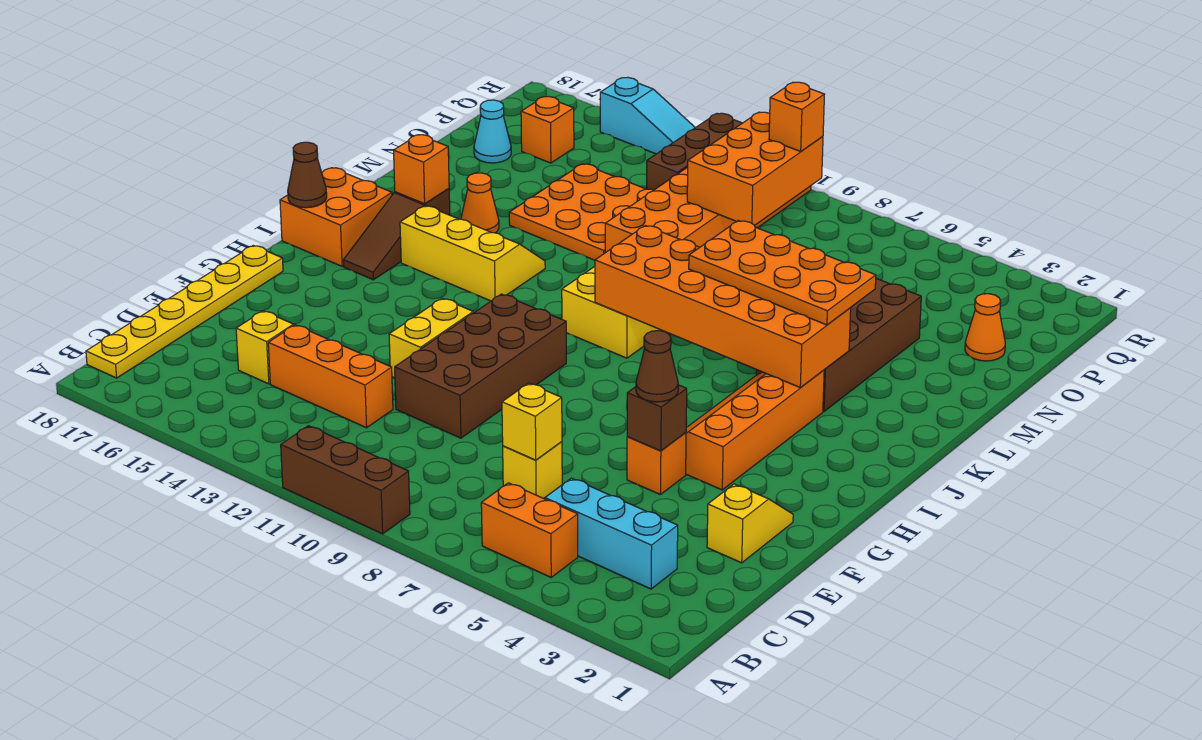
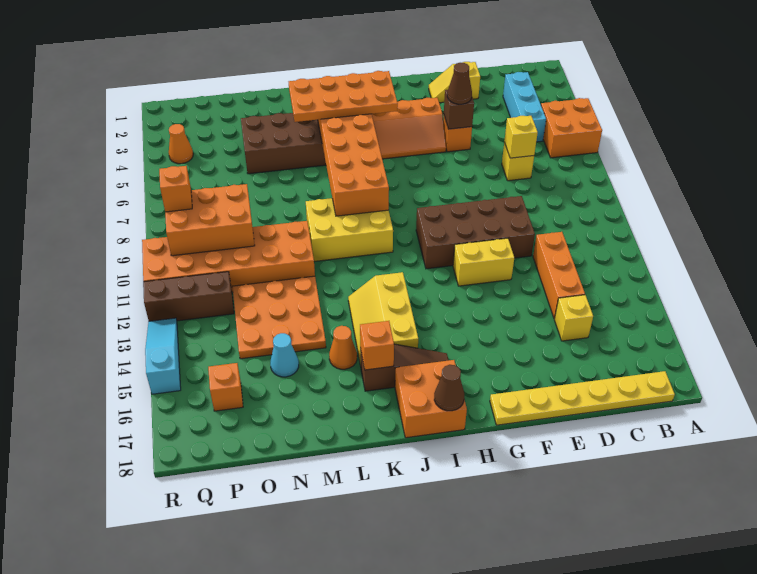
brown brick A9:A11 level 1 -> none
orange brick B5:B6 level 1 -> orange brick A5:B6 level 1
orange plate K4:L7 level 3 -> orange plate I4:L5 level 3
orange cone O2 level 1 -> orange cone Q4 level 1
cyan cone O17 level 1 -> cyan cone N15 level 1

